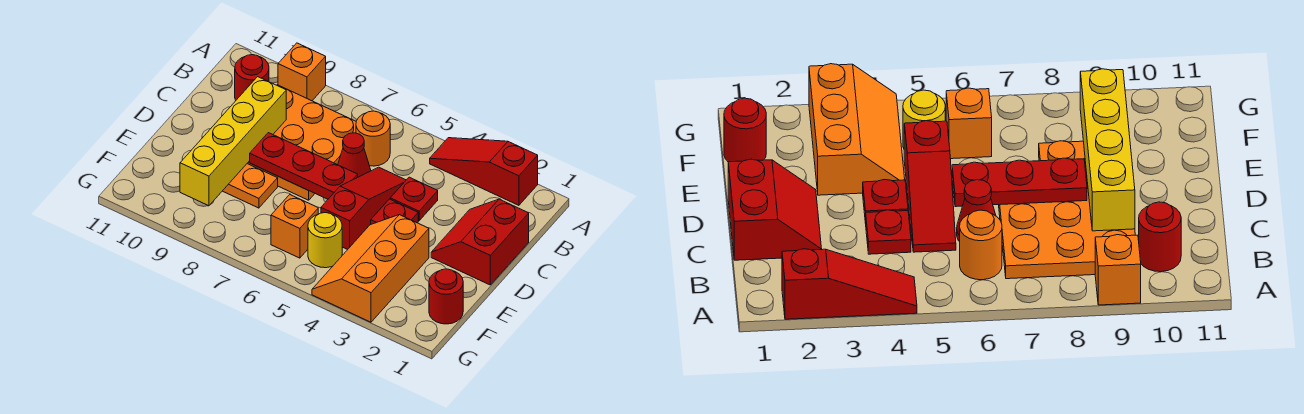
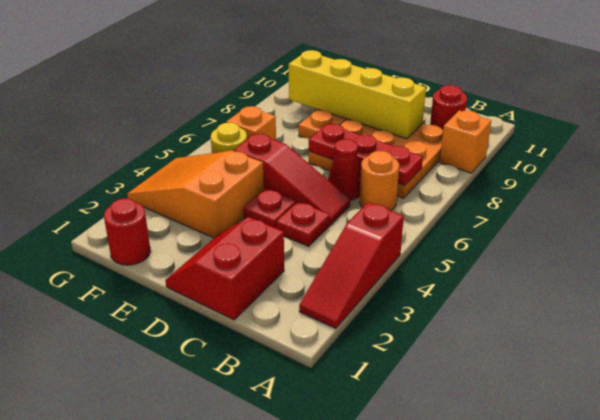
red slope A2:A4 level 1 top 2 -> red slope A2:A4 level 1 top 4
red slope C1:D2 level 1 top 1 -> red slope C1:D2 level 1 top C
red plate D6:D8 level 2 -> red plate B7:D7 level 2
orange slope E3:G4 level 1 top 3 -> orange slope E3:G4 level 1 top E

